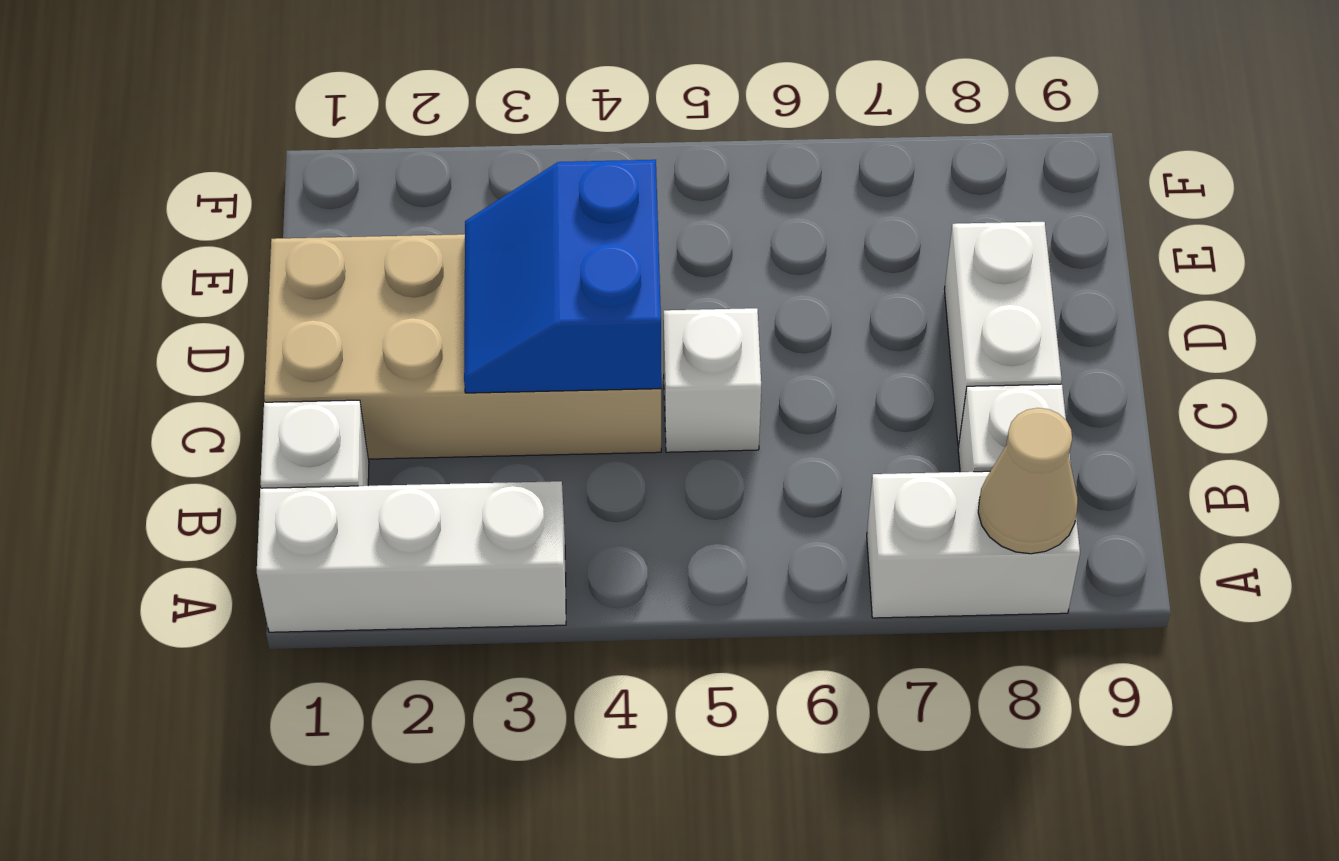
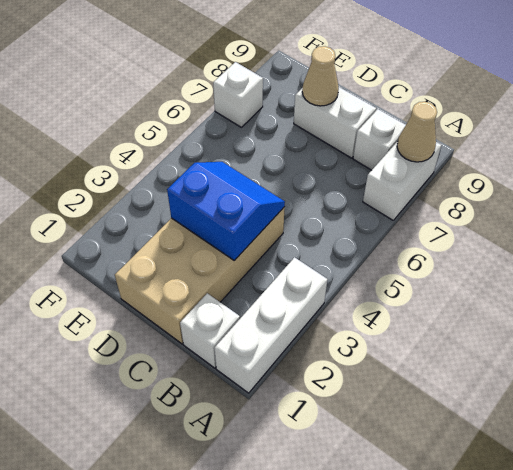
blue slope C3:D4 level 2 top 4 -> blue slope C3:D4 level 2 top 3
white brick C5 level 1 -> white brick F7 level 1
none -> tan cone D8 level 2

